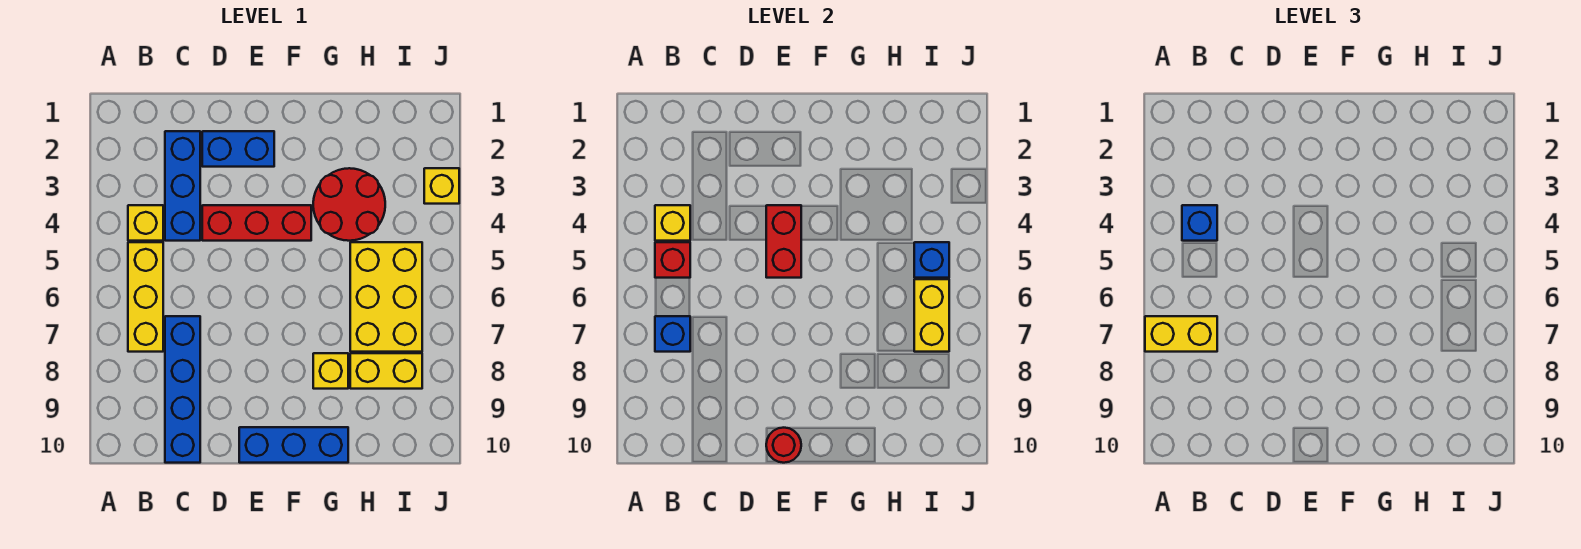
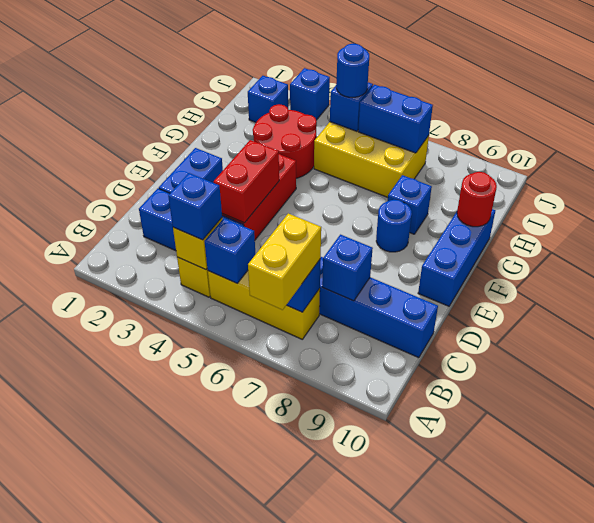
red brick B5 level 2 -> blue brick B5 level 2
none -> blue brick C8 level 2
red brick E4:E5 level 2 -> red brick D4:E4 level 2
red round brick E10 level 2 -> red round brick G10 level 2
none -> blue round brick F8 level 1
yellow brick G8 level 1 -> blue brick G8 level 1
yellow brick H8:I8 level 1 -> none
none -> blue brick I2 level 1
none -> blue round brick I5 level 3
yellow brick I6:I7 level 2 -> blue brick I6:I7 level 2
yellow brick J3 level 1 -> blue brick J3 level 1

